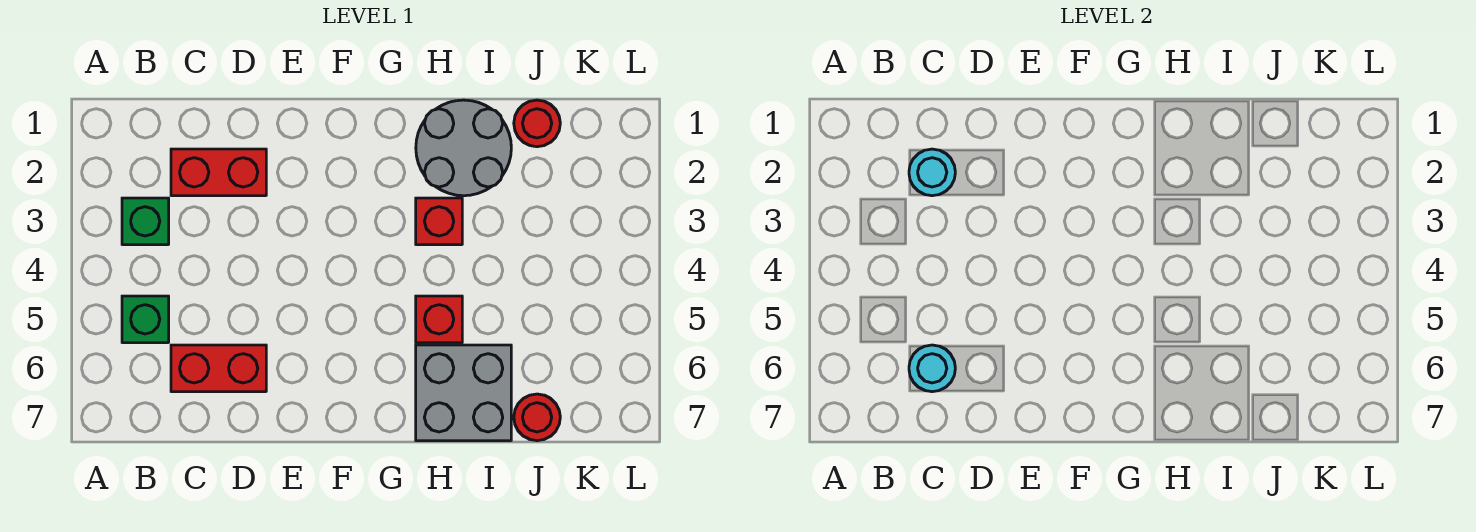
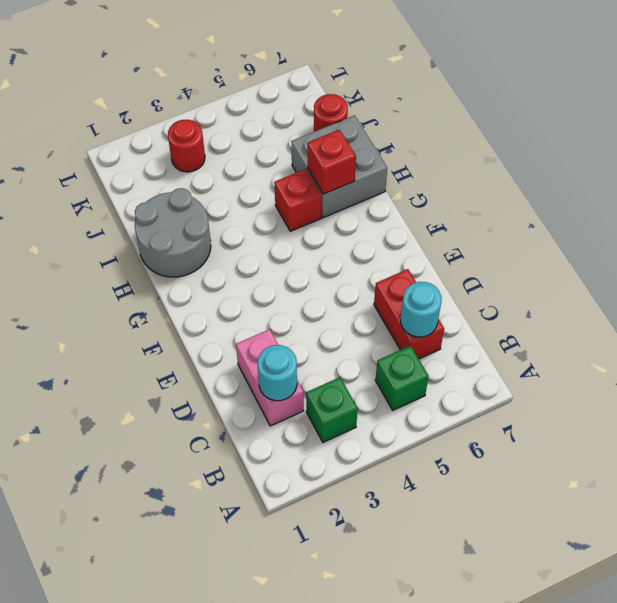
red brick C2:D2 level 1 -> pink brick C2:D2 level 1
red brick H3 level 1 -> red brick H6 level 2
red round brick J1 level 1 -> red round brick K3 level 1

